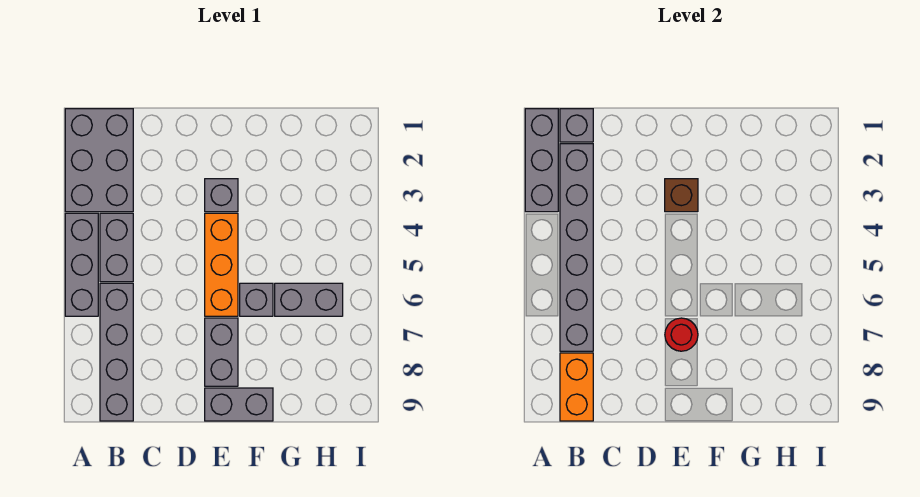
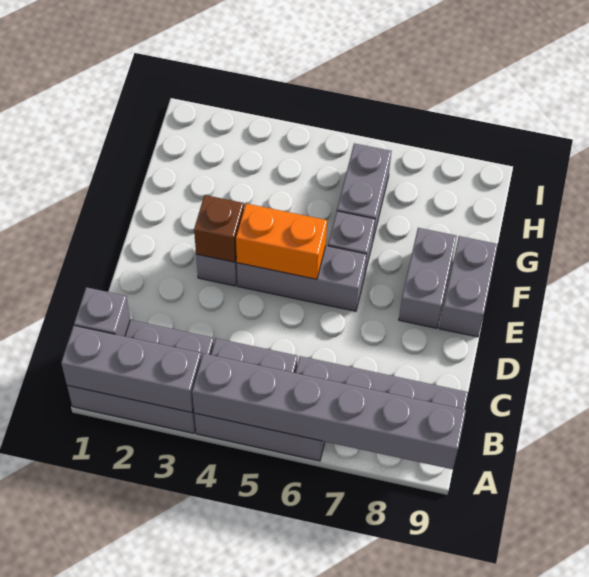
grey brick B2:B7 level 2 -> grey brick A4:A9 level 2
orange brick B8:B9 level 2 -> orange brick E4:E5 level 2
orange brick E4:E6 level 1 -> grey brick E4:E6 level 1
grey brick E7:E8 level 1 -> grey brick E8:F8 level 1
red round brick E7 level 2 -> none

